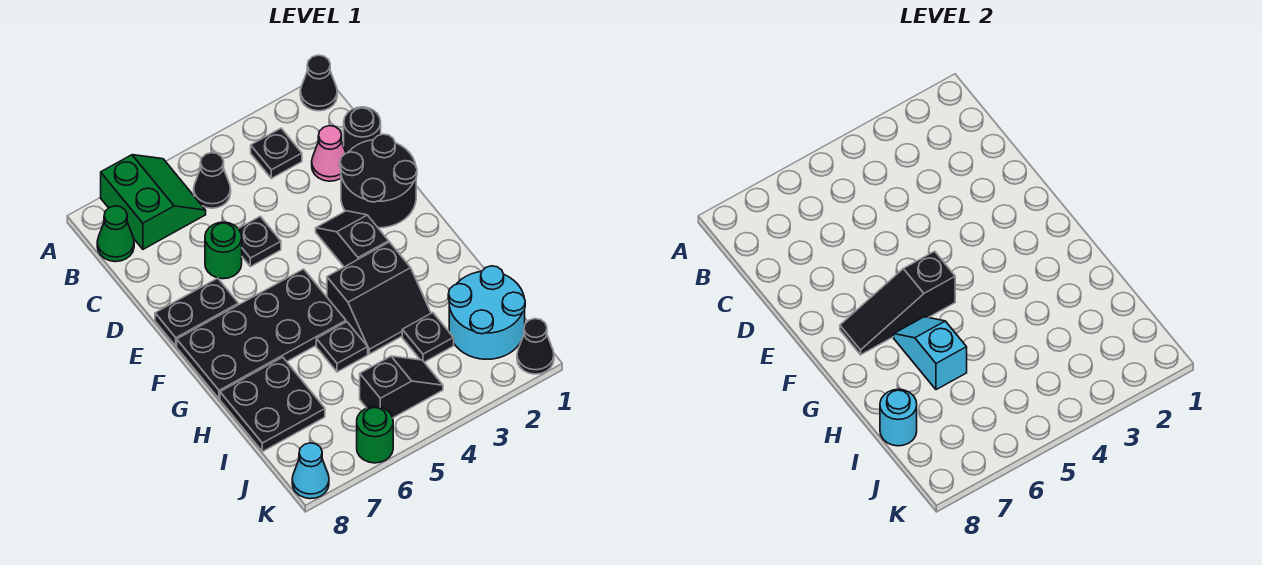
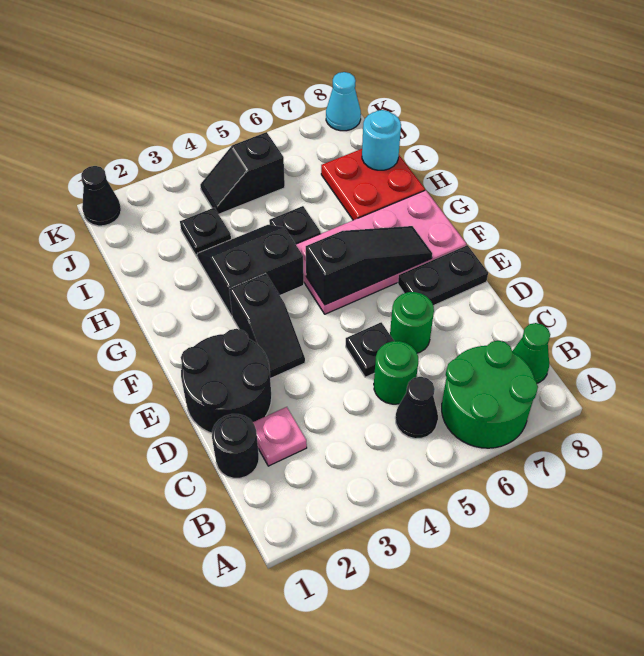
black cone A1 level 1 -> none
green slope A6:B7 level 1 top 7 -> green round brick A6:B7 level 1
black plate B3 level 1 -> none
pink cone C2 level 1 -> pink plate C2 level 1
black plate F5:G8 level 1 -> pink plate F5:G8 level 1
cyan slope G6:H6 level 2 top H -> none
black plate H7:I8 level 1 -> red plate H7:I8 level 1
cyan round brick I1:J2 level 1 -> none
green round brick K6 level 1 -> green round brick C5 level 1

